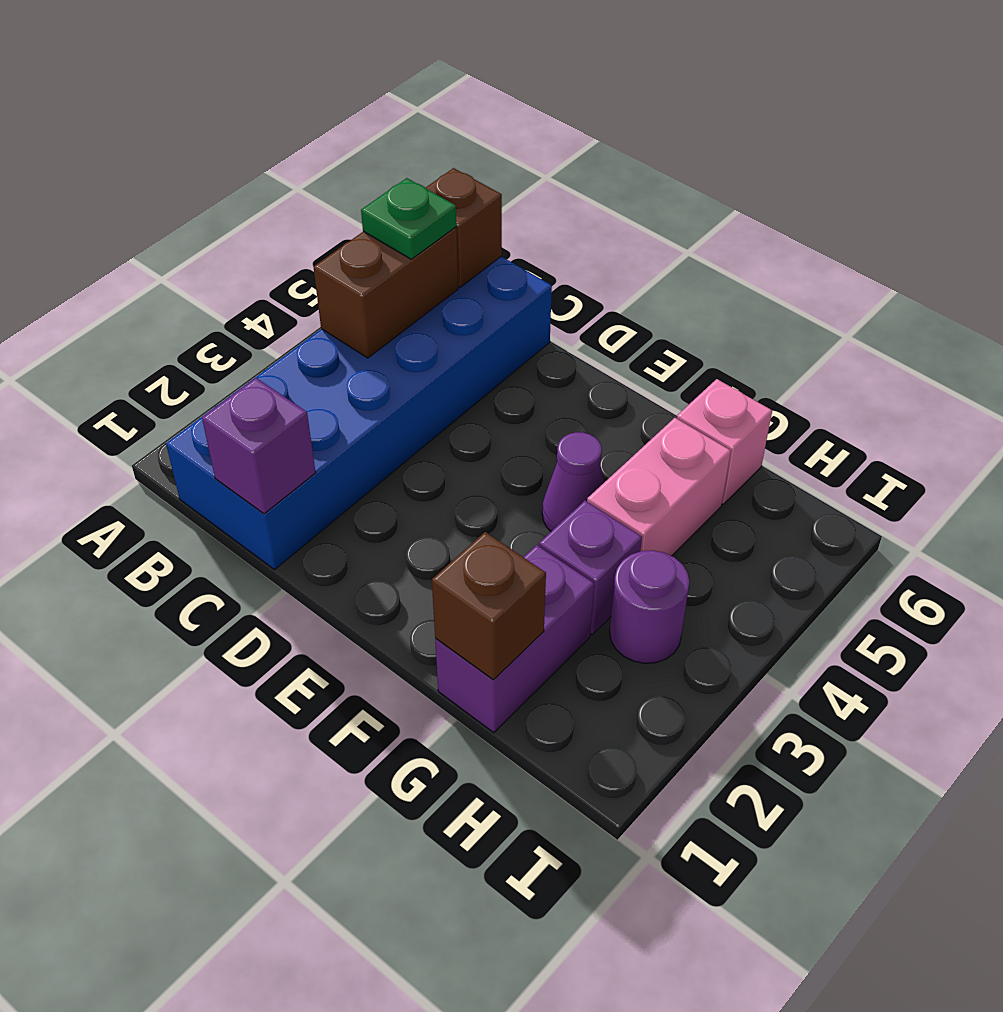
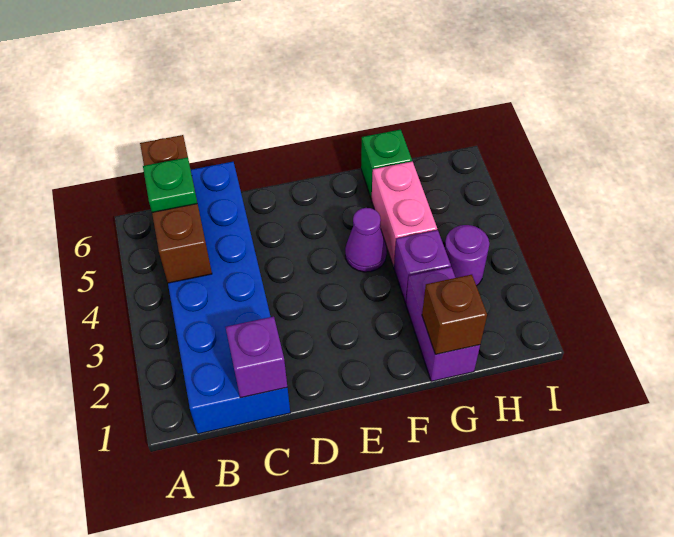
pink brick G6 level 1 -> green brick G6 level 1

